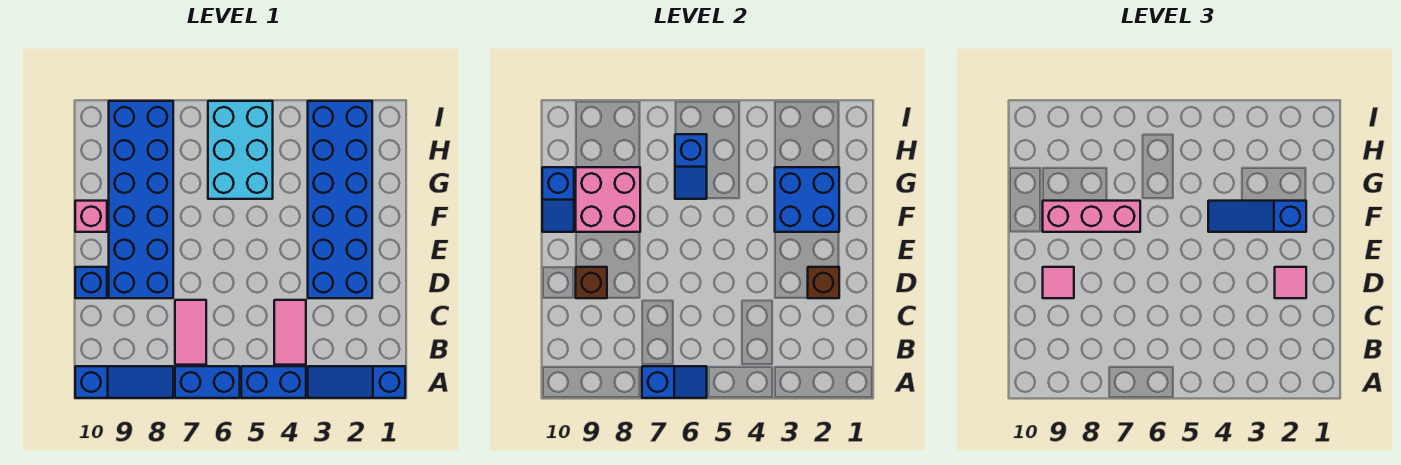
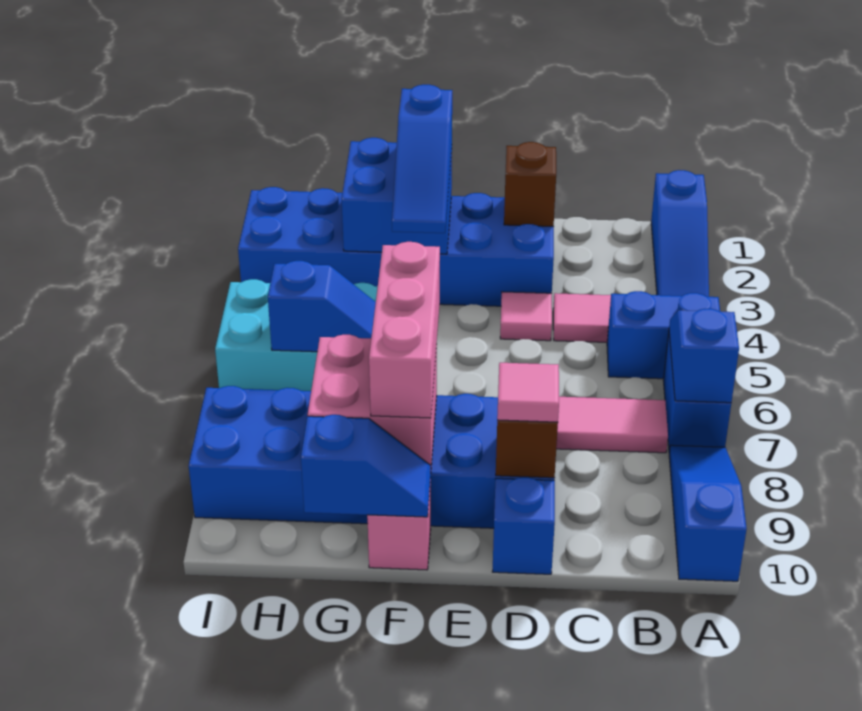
blue brick A4:A5 level 1 -> blue brick A5:B5 level 1
pink tile D2 level 3 -> pink tile D4 level 1

